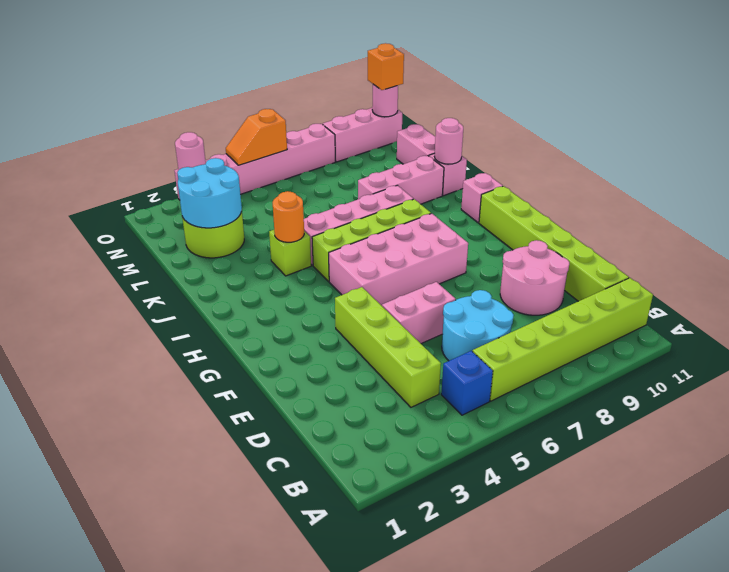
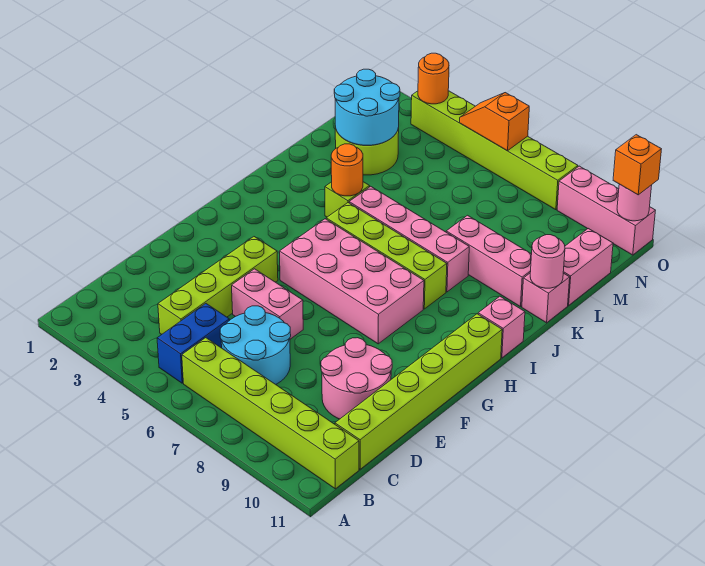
blue brick B5 level 1 -> blue brick B5:C5 level 1
pink brick O3:O8 level 1 -> lime brick O3:O8 level 1
pink round brick O3 level 2 -> orange round brick O3 level 2

